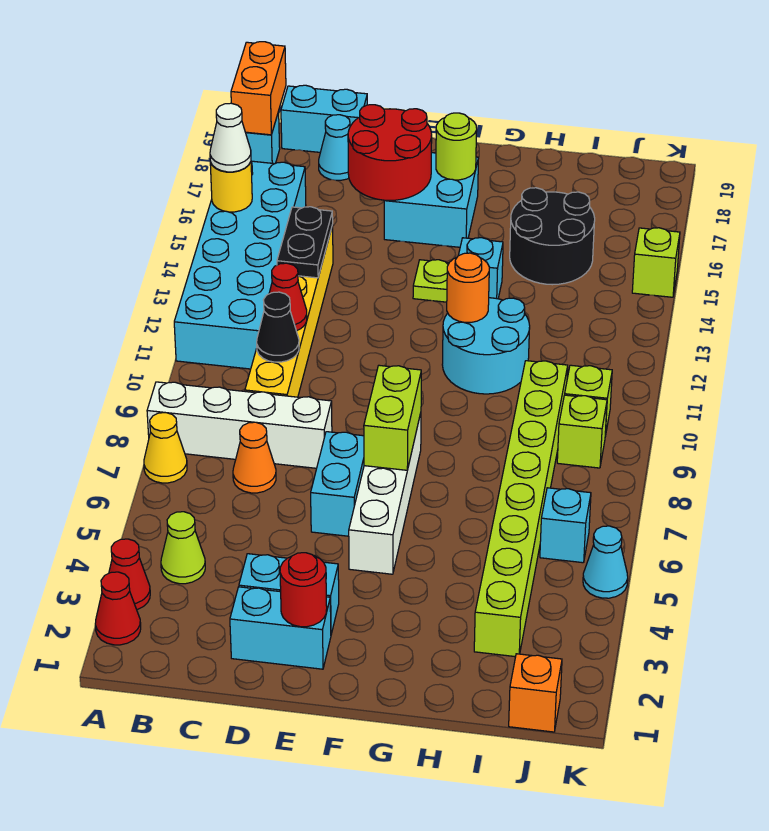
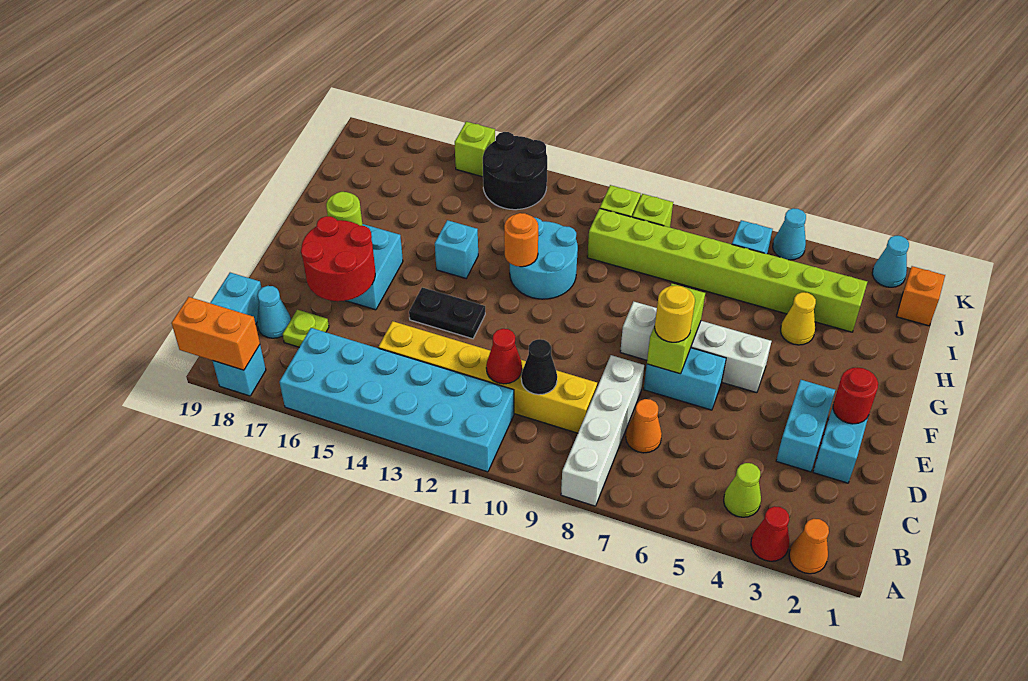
red cone A2 level 1 -> orange cone A2 level 1
yellow cone A7 level 1 -> yellow cone H4 level 1
yellow round brick A15 level 2 -> yellow round brick E7 level 3
white cone A15 level 3 -> none
black plate C13:C14 level 2 -> black plate E13:E14 level 1
lime brick F7:F8 level 2 -> lime brick E7:F7 level 2
lime plate F14 level 1 -> lime plate C17 level 1
black round brick H15:I16 level 1 -> black round brick J13:K14 level 1
none -> cyan cone K2 level 1

